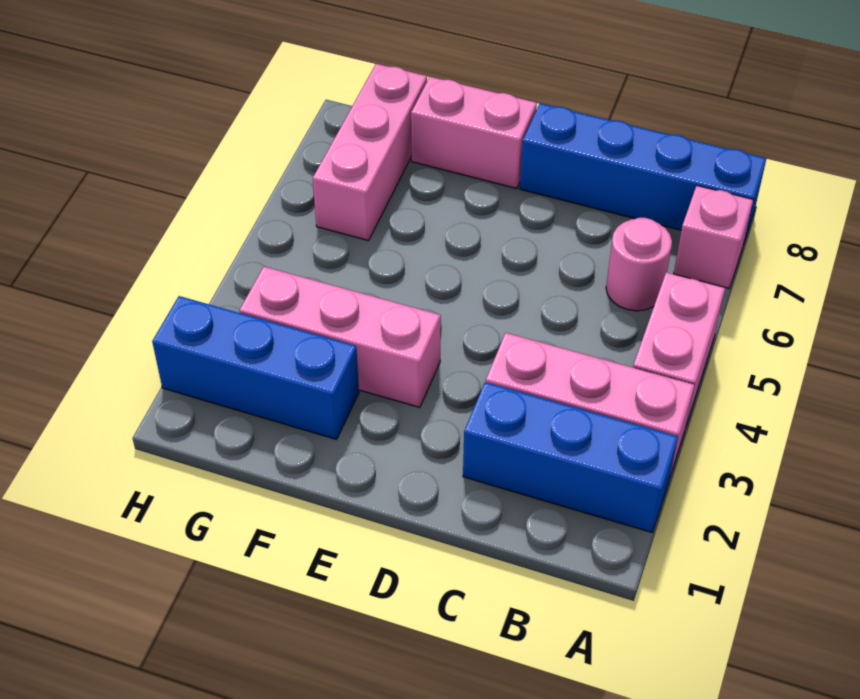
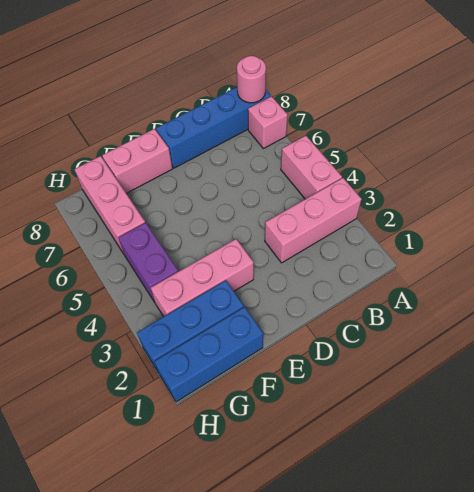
blue brick A2:C2 level 1 -> blue brick F1:H1 level 1
pink round brick B6 level 1 -> pink round brick A8 level 2
none -> purple brick G4:G5 level 1

